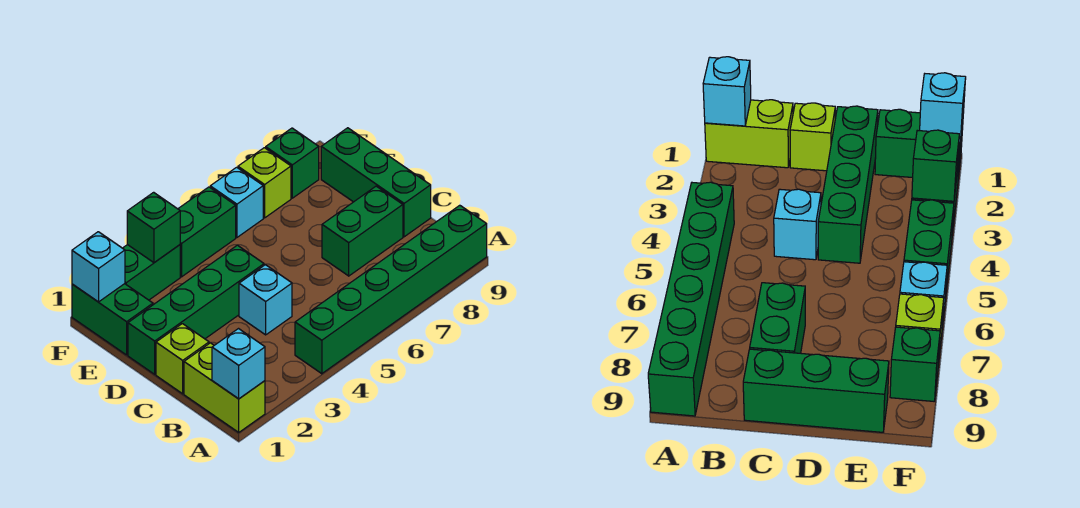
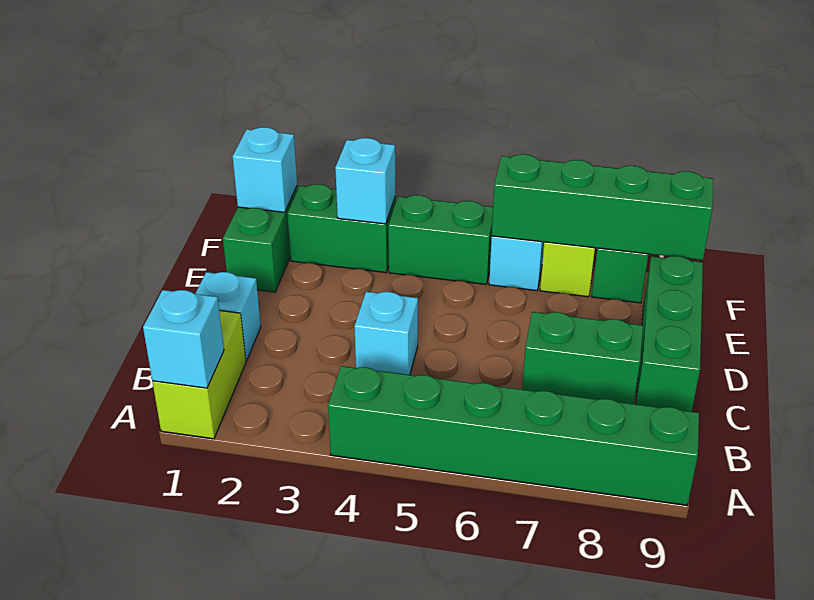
lime brick C1 level 1 -> cyan brick C1 level 1
green brick D1:D4 level 1 -> green brick F6:F9 level 2
green brick F3 level 2 -> cyan brick F3 level 2

